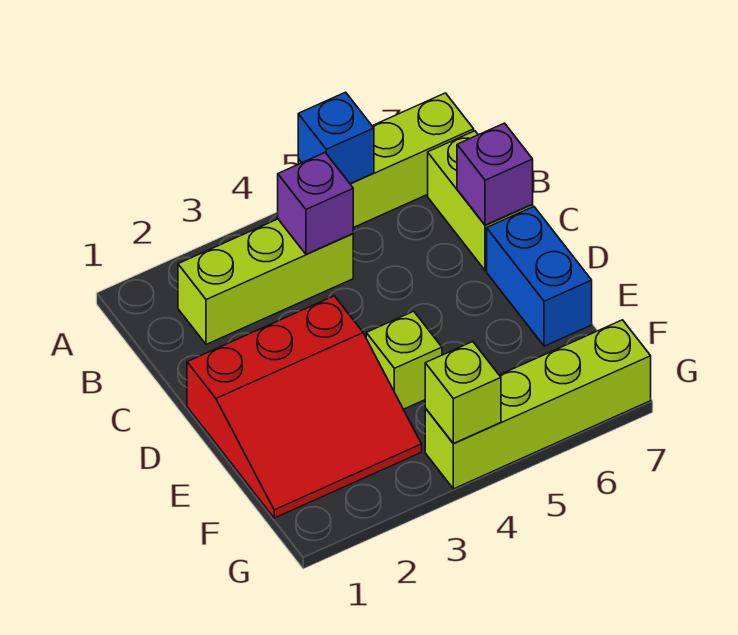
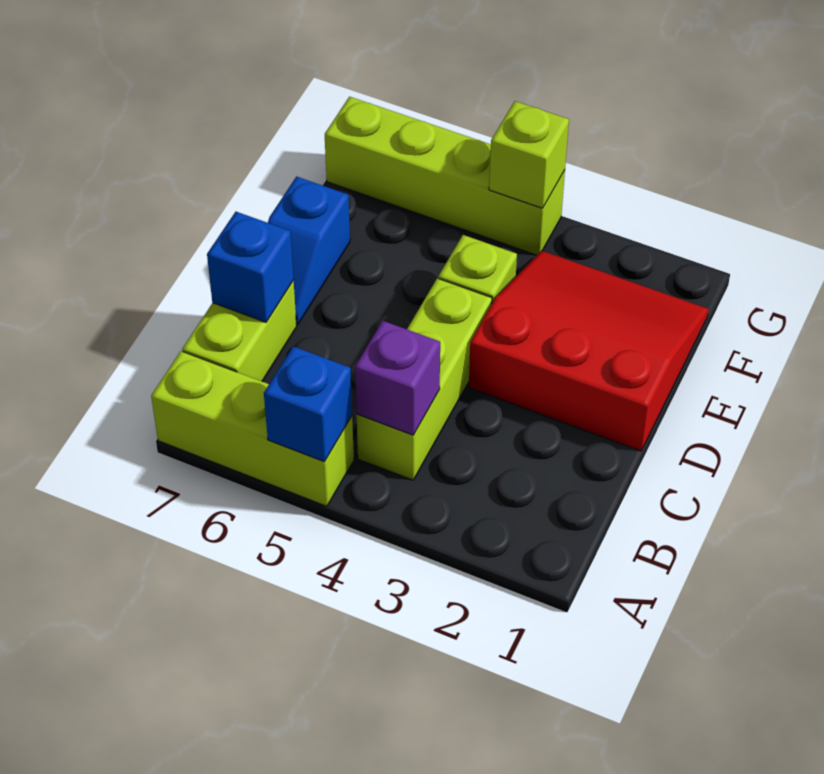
lime brick B2:B4 level 1 -> lime brick B4:D4 level 1
purple brick C7 level 2 -> blue brick C7 level 2
blue brick D7:E7 level 1 -> blue slope D7:E7 level 1 top E

